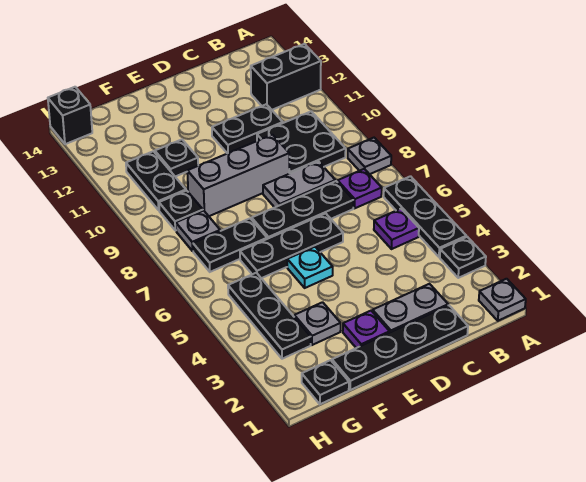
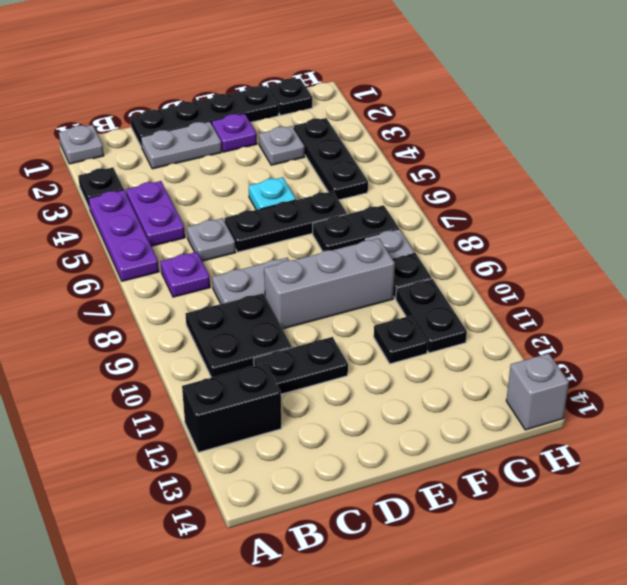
black plate A4:A6 level 1 -> purple plate A4:A6 level 1
grey plate A8 level 1 -> grey plate C6 level 1
purple plate B5 level 1 -> purple plate B4:B5 level 1
black plate C7:E7 level 1 -> none
black brick H14 level 1 -> grey brick H14 level 1

